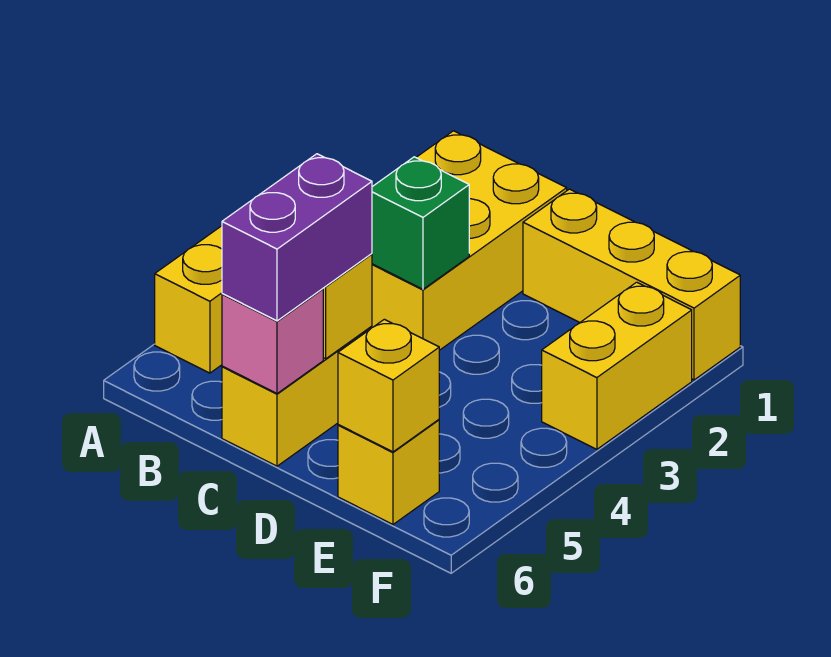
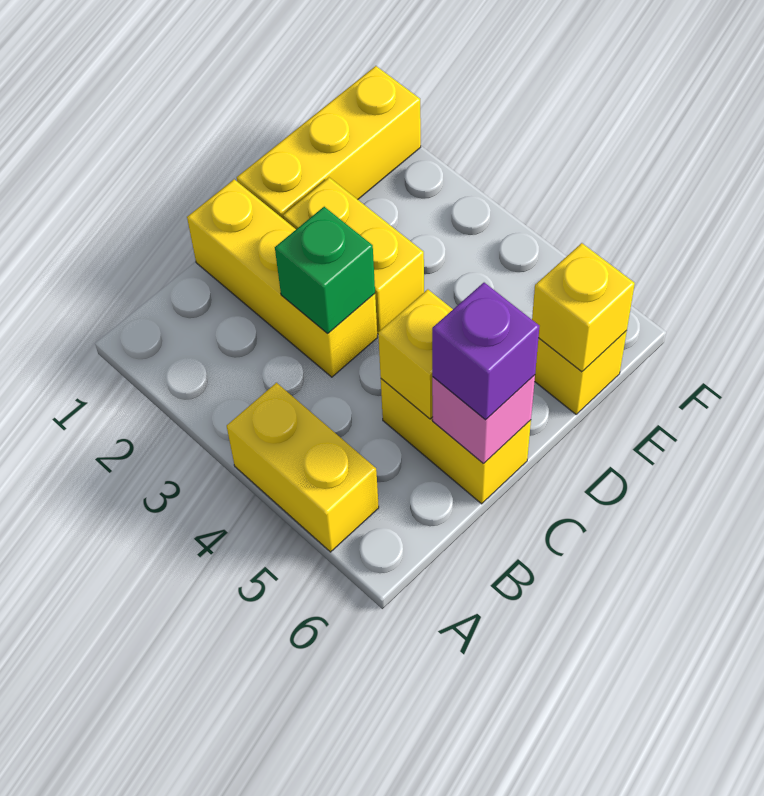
yellow brick B1:C3 level 1 -> yellow brick C1:C3 level 1
purple brick C5:C6 level 3 -> purple brick C6 level 3
yellow brick F2:F3 level 1 -> yellow brick D2:D3 level 1

